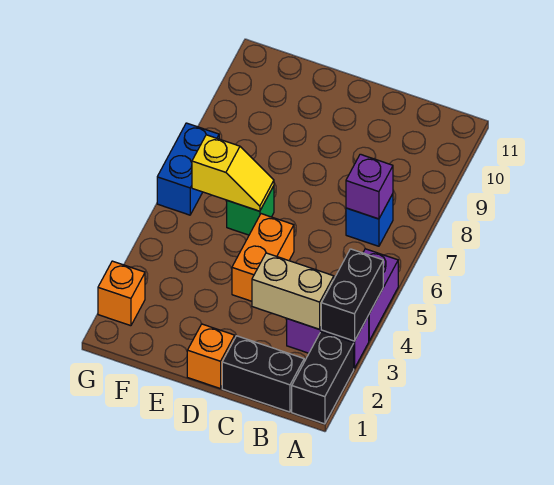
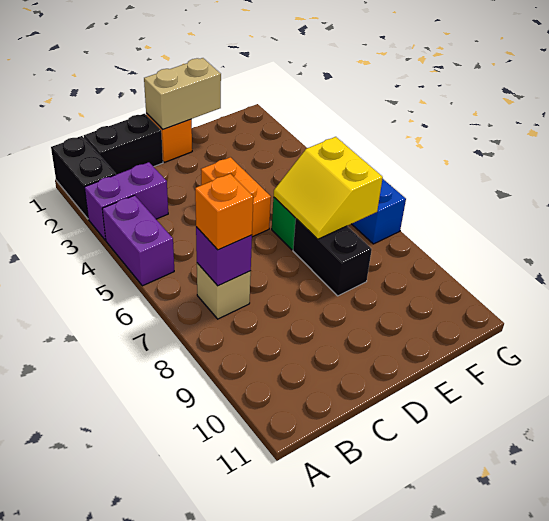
black brick A3:A4 level 2 -> black brick E7:E8 level 1
tan brick B3:C3 level 2 -> tan brick D1:E1 level 2
blue brick B7 level 1 -> tan brick B7 level 1
yellow slope E6:F6 level 2 top F -> yellow slope E6:F7 level 2 top F
orange brick G2 level 1 -> orange brick B7 level 3

